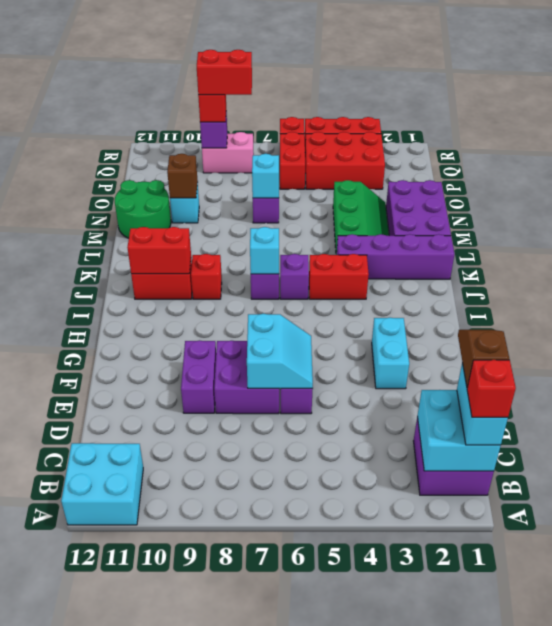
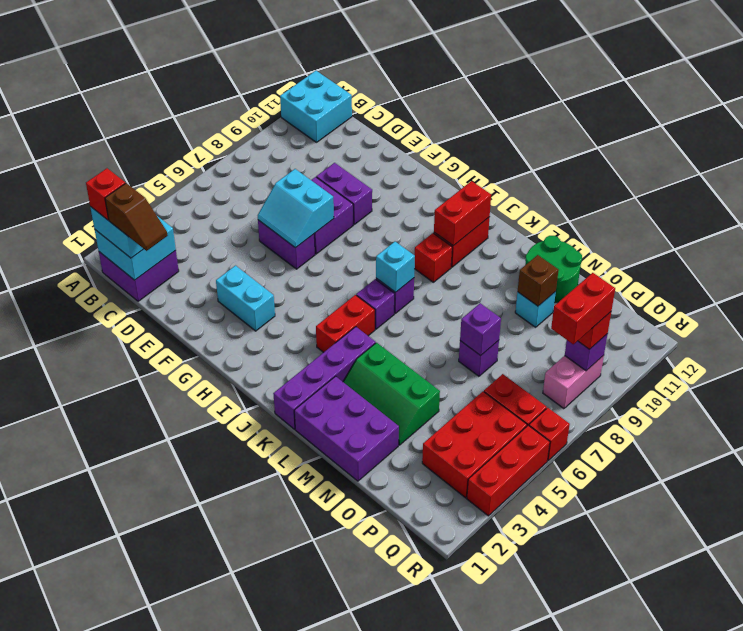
cyan brick N7 level 2 -> purple brick N7 level 2

